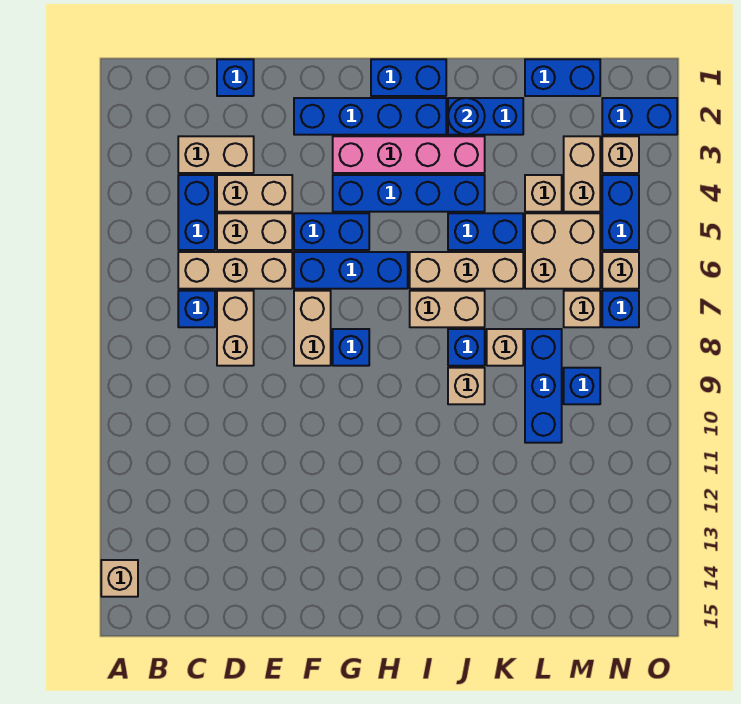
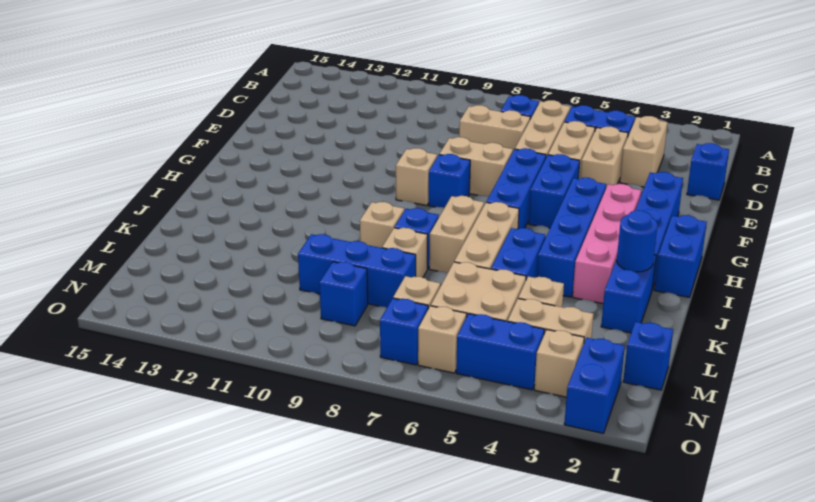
tan brick A14 level 1 -> tan brick G9 level 1
blue brick L1:M1 level 1 -> blue brick M1 level 1

